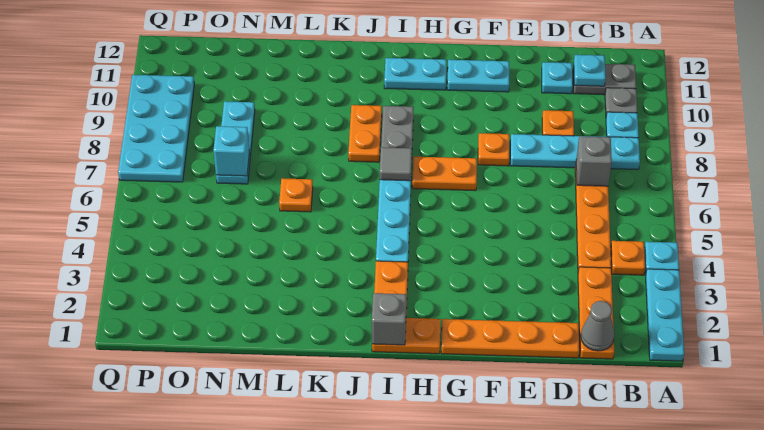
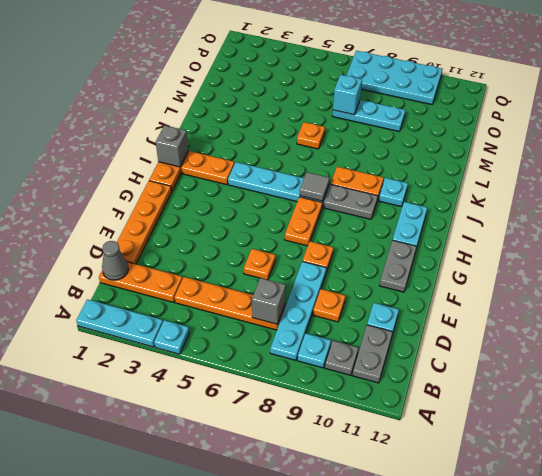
orange plate B4 level 1 -> orange plate E6 level 1
cyan plate C11 level 2 -> cyan plate J10 level 1
cyan plate F11:G11 level 1 -> grey plate F11:G11 level 1

